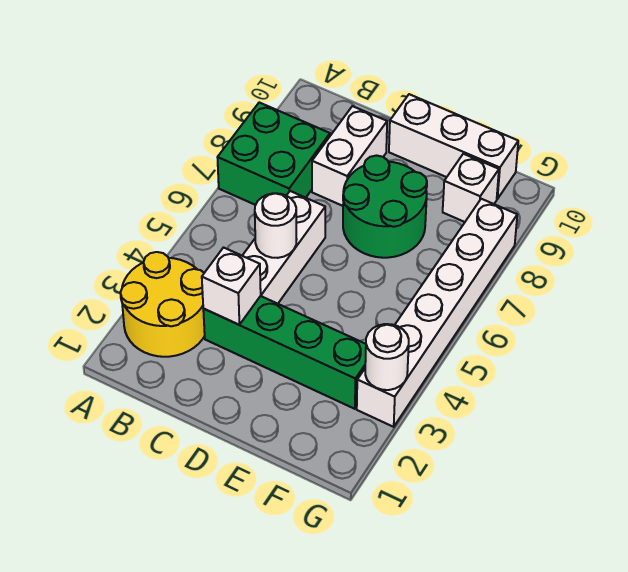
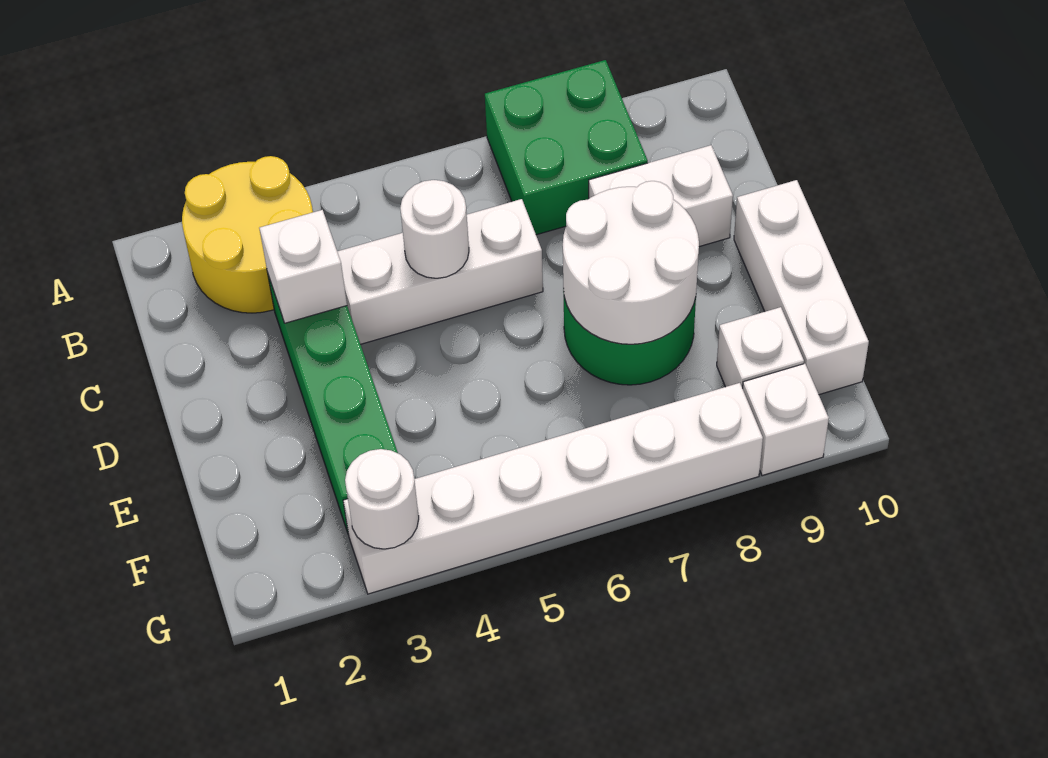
none -> white round brick D7:E8 level 2
none -> white brick G9 level 1

